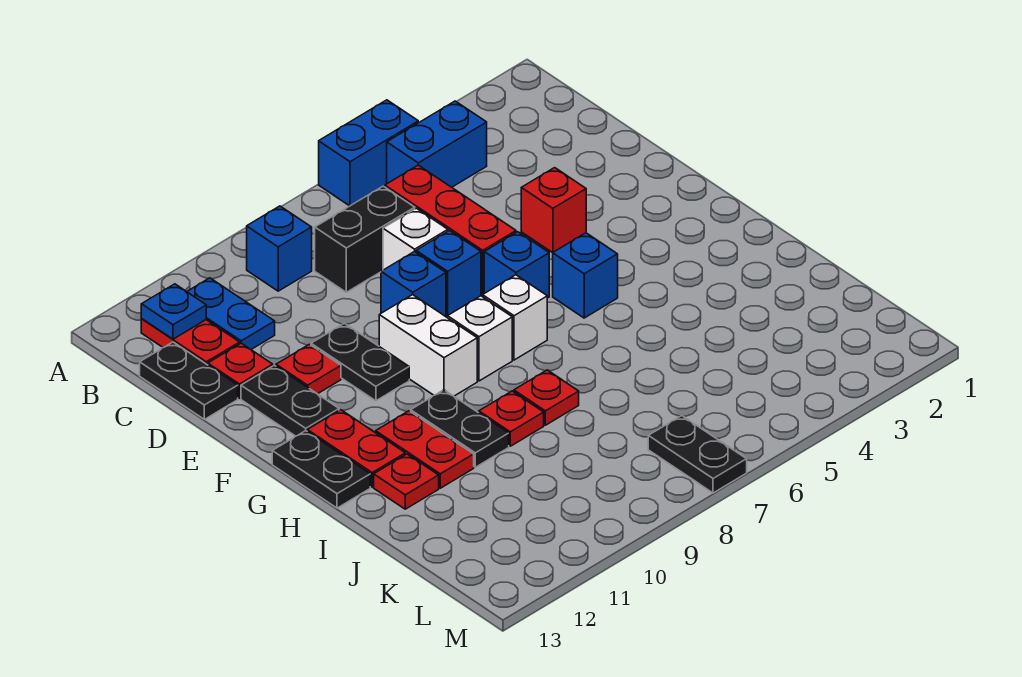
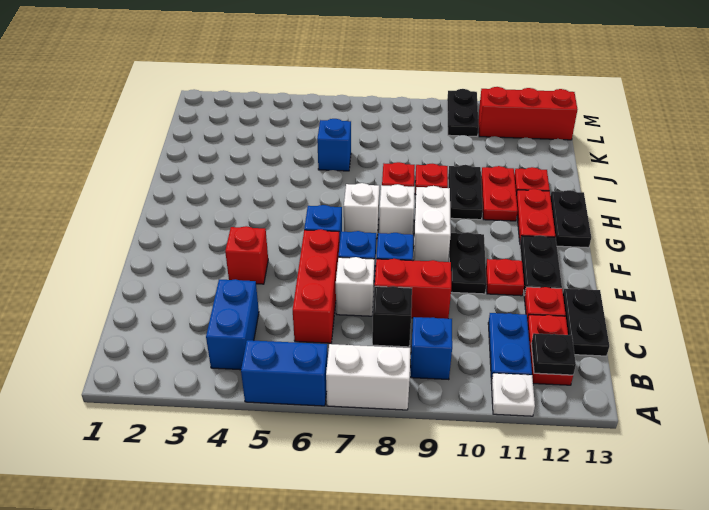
none -> white brick A7:A8 level 1
none -> white plate A11 level 1
blue brick B4:B5 level 1 -> blue brick B4:C4 level 1
blue plate B12 level 2 -> black plate B12 level 2
black brick C7:C8 level 1 -> black brick C8 level 1
none -> red brick D8:D9 level 1
blue brick G5 level 1 -> blue brick J6 level 1
black plate L7:M7 level 1 -> black plate L10:M10 level 1
none -> red brick L11:L13 level 1

